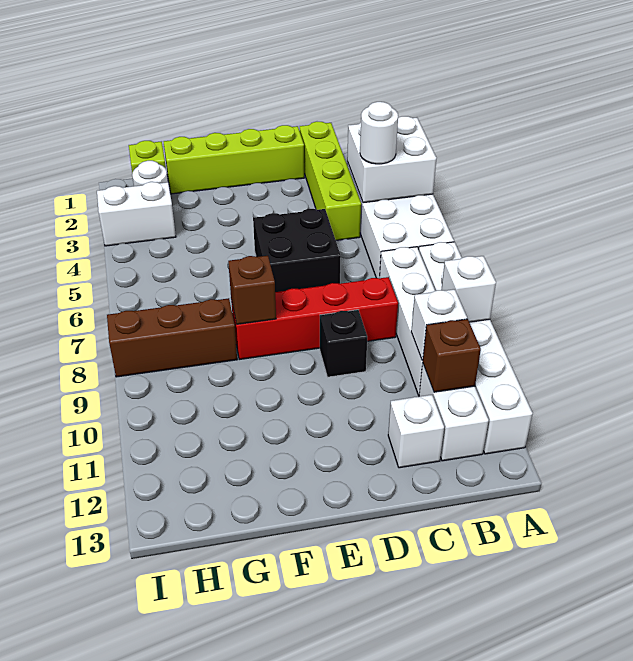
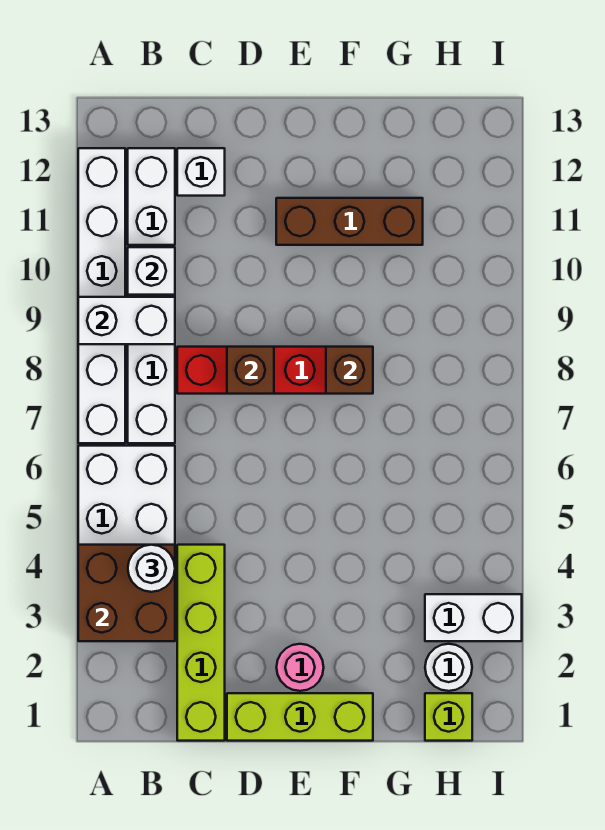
white brick A3:B4 level 2 -> brown brick A3:B4 level 2
white brick A9 level 2 -> white brick A9:B9 level 2
brown brick B11 level 2 -> brown brick D8 level 2
lime brick D1:G1 level 1 -> lime brick D1:F1 level 1
black brick D5:E6 level 1 -> none
black brick D9 level 1 -> none
none -> pink round brick E2 level 1
brown brick G8:I8 level 1 -> brown brick E11:G11 level 1

